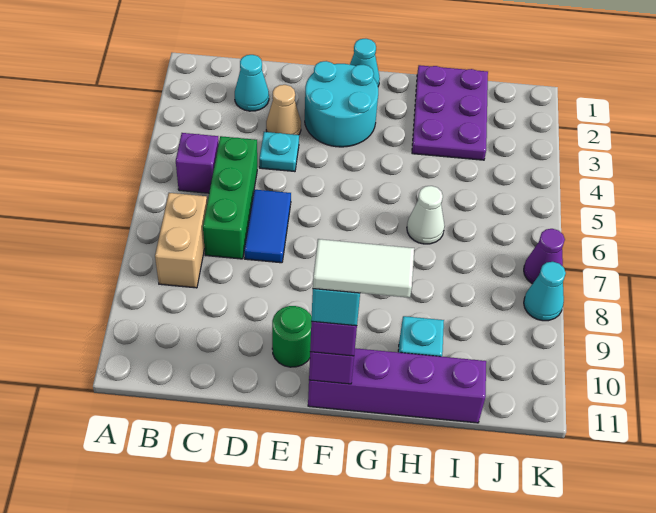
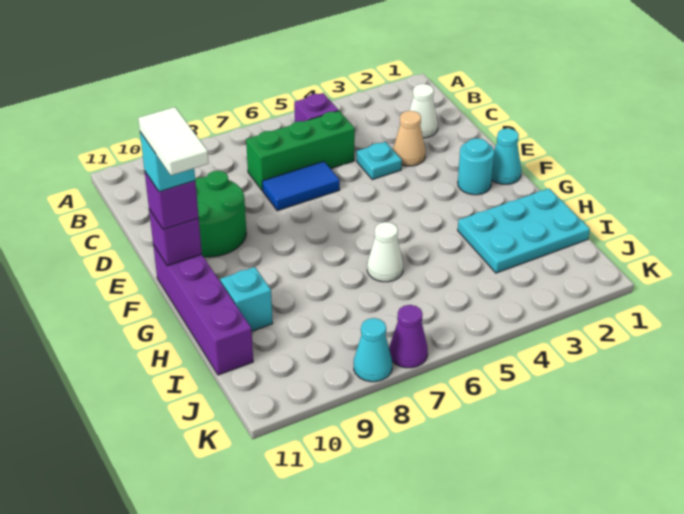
tan brick B7:B8 level 1 -> none
cyan cone C2 level 1 -> white cone C2 level 1
cyan round brick E2:F3 level 1 -> cyan round brick F2 level 1
green round brick E10 level 1 -> green round brick D9:E10 level 1
purple plate H1:I3 level 1 -> cyan plate H1:I3 level 1

